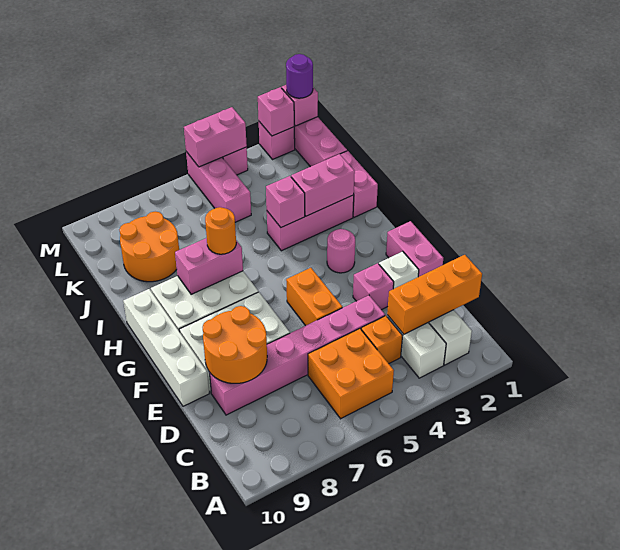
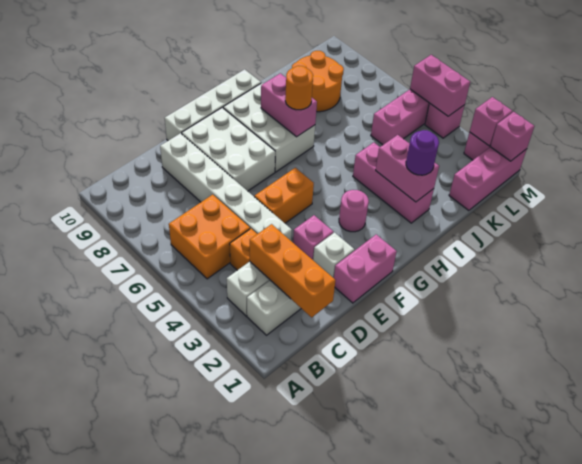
pink brick D4:D9 level 1 -> white brick D4:D9 level 1
orange round brick D8:E9 level 2 -> none
pink brick I1:J1 level 1 -> none
pink brick I4 level 2 -> none
purple round brick M1 level 3 -> purple round brick I2 level 3

